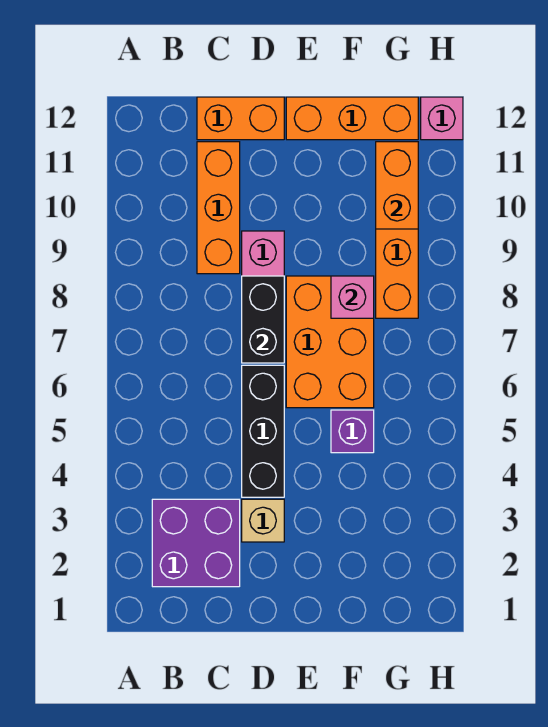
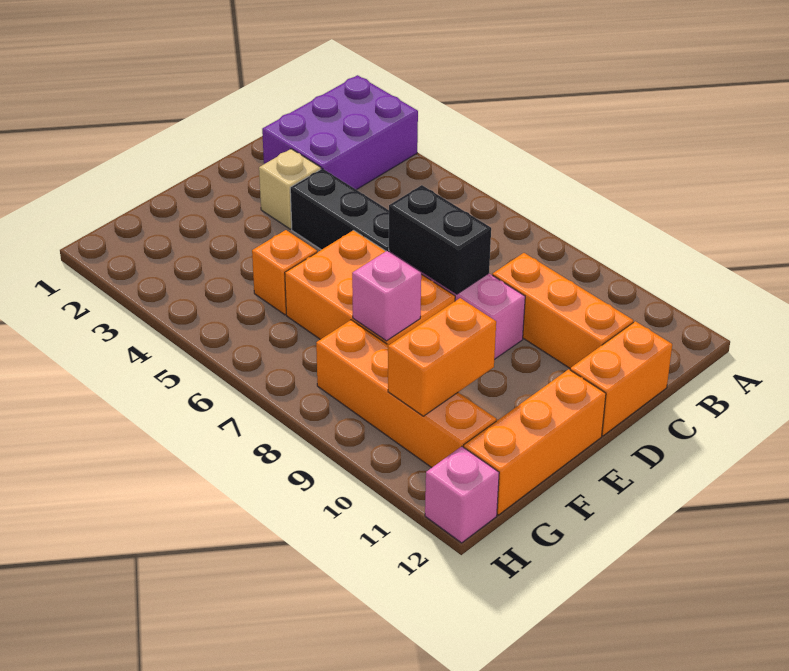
purple brick B2:C3 level 1 -> purple brick A2:C3 level 1
purple brick F5 level 1 -> orange brick F5 level 1
orange brick G10:G11 level 2 -> orange brick F10:G10 level 2

